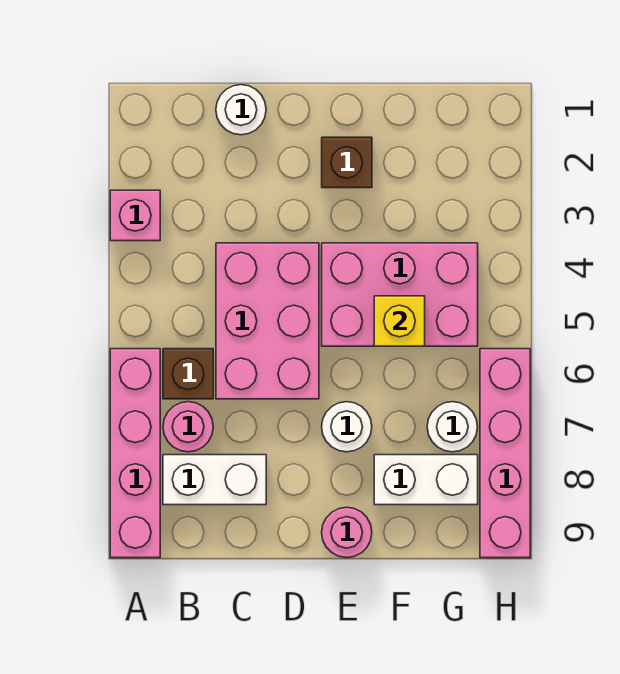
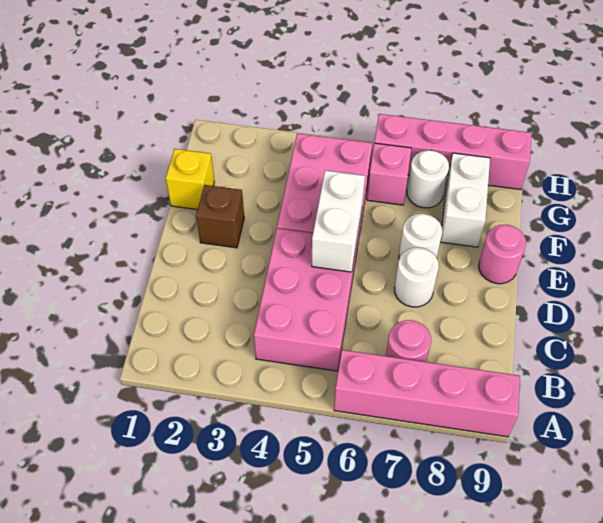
pink brick A3 level 1 -> pink brick G6 level 1
brown brick B6 level 1 -> none
white brick B8:C8 level 1 -> white brick D5:E5 level 2
white round brick C1 level 1 -> white round brick D7 level 1
pink brick C4:D6 level 1 -> pink brick B4:D5 level 1
yellow brick F5 level 2 -> yellow brick F1 level 1

